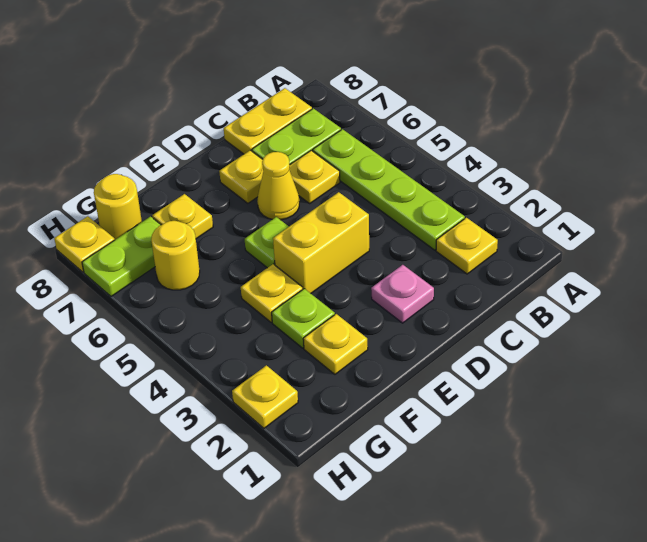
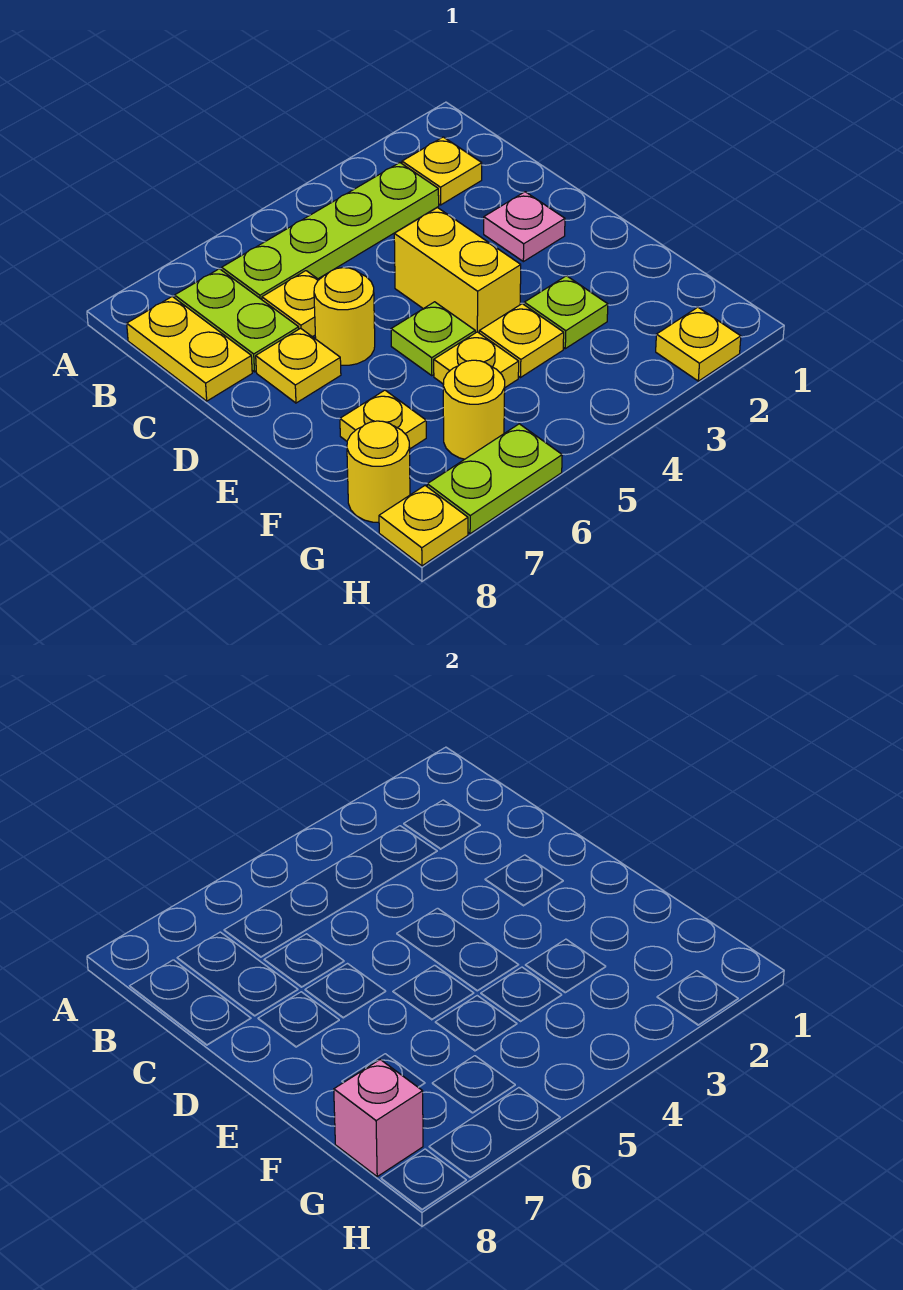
yellow cone D6 level 1 -> yellow round brick D6 level 1
yellow plate F2 level 1 -> yellow plate F5 level 1
lime plate G7:H7 level 1 -> lime plate H6:H7 level 1
none -> pink brick G8 level 2

